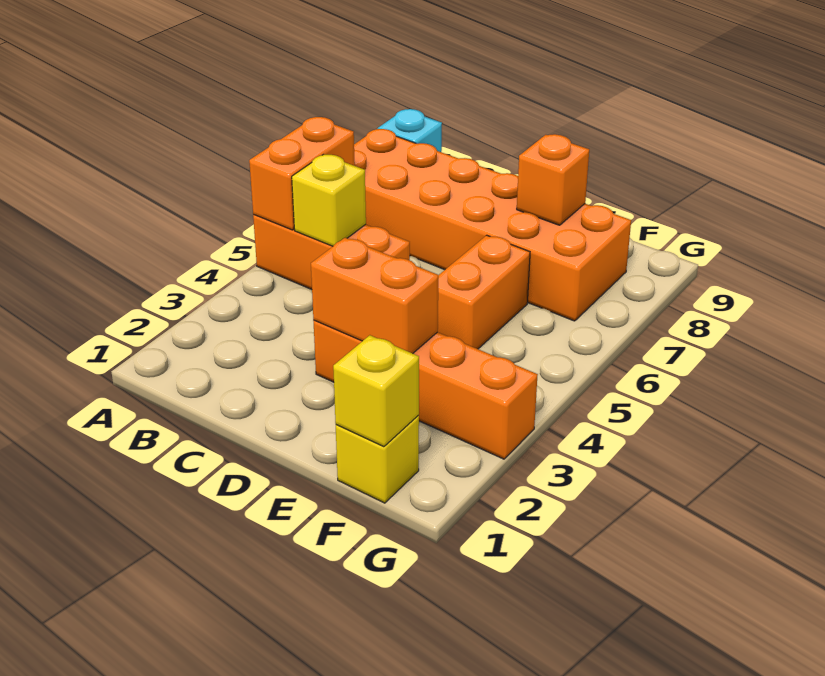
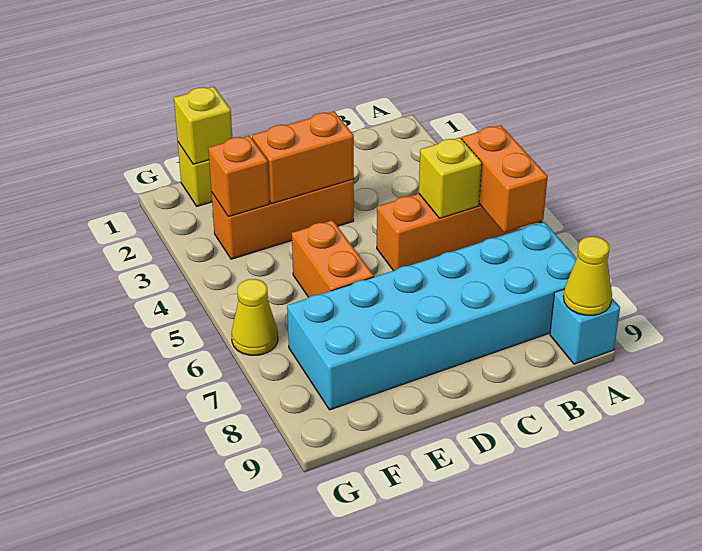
orange brick A7:F8 level 1 -> cyan brick A7:F8 level 1
none -> yellow cone A9 level 2
orange brick D3:G3 level 1 -> orange brick D3:F3 level 1
orange brick E8 level 2 -> orange brick F3 level 2
none -> yellow cone G6 level 1

